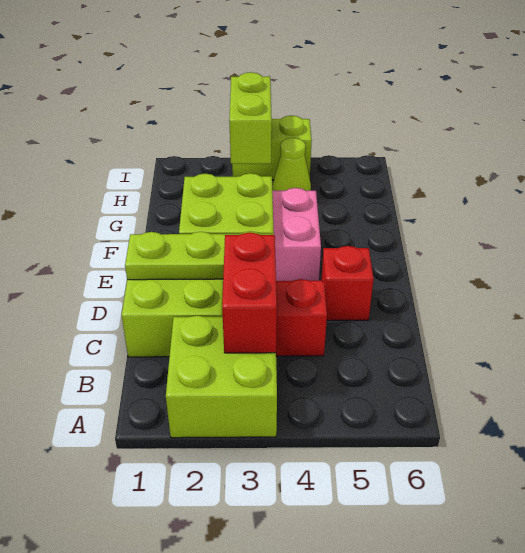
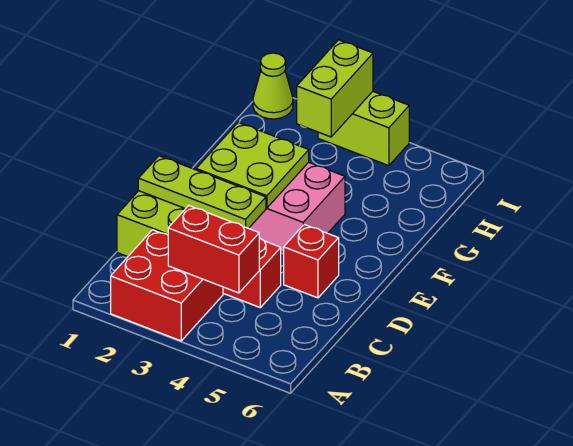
lime brick A2:B3 level 1 -> red brick A2:B3 level 1
red brick B3:C3 level 2 -> red brick B3:B4 level 2
lime cone H4 level 1 -> lime cone I1 level 1

